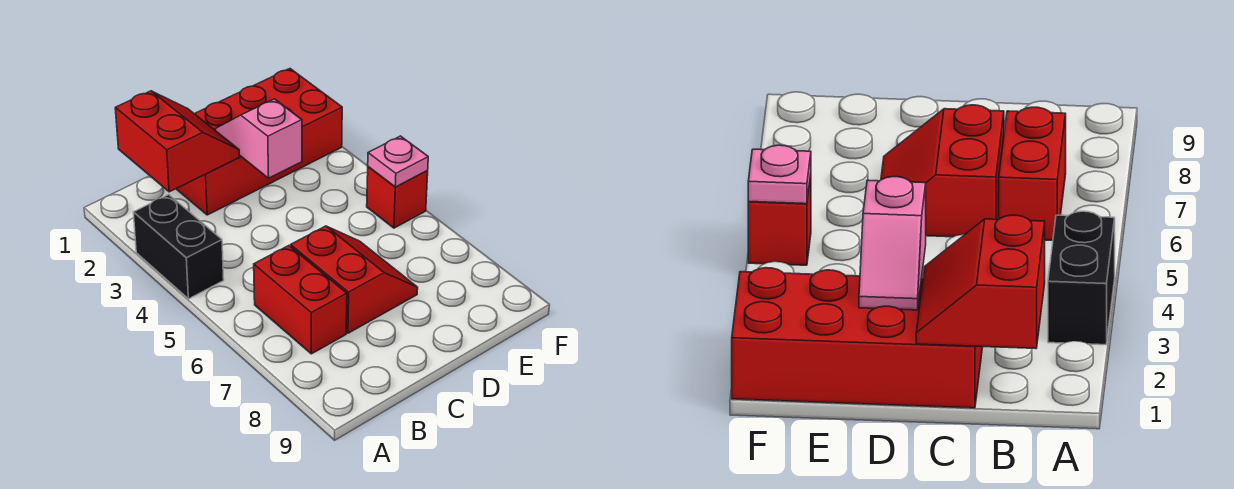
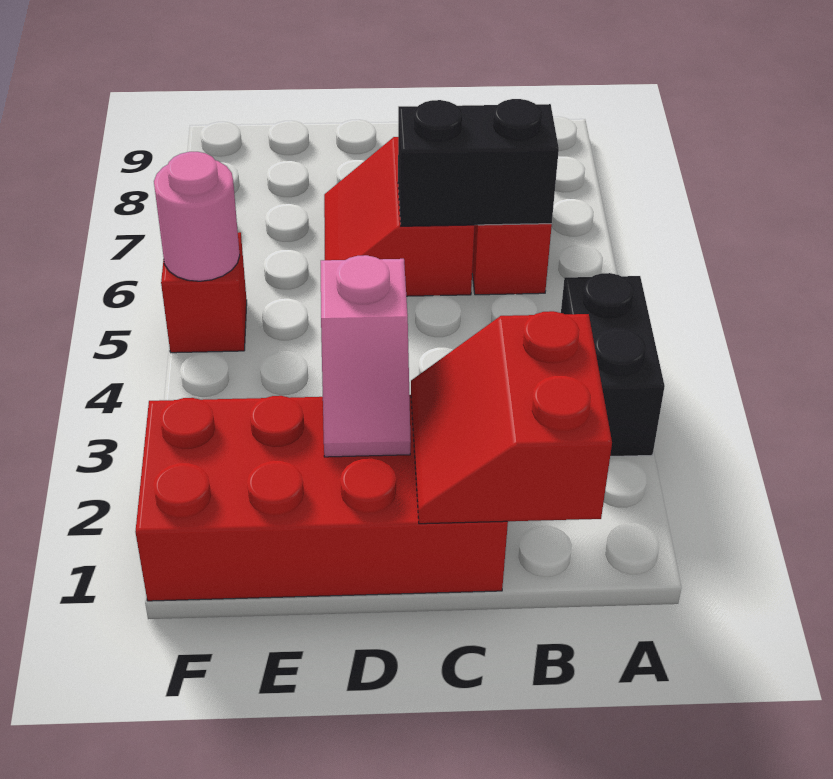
none -> black brick B6:C6 level 2
pink plate F5 level 2 -> pink round brick F5 level 2

